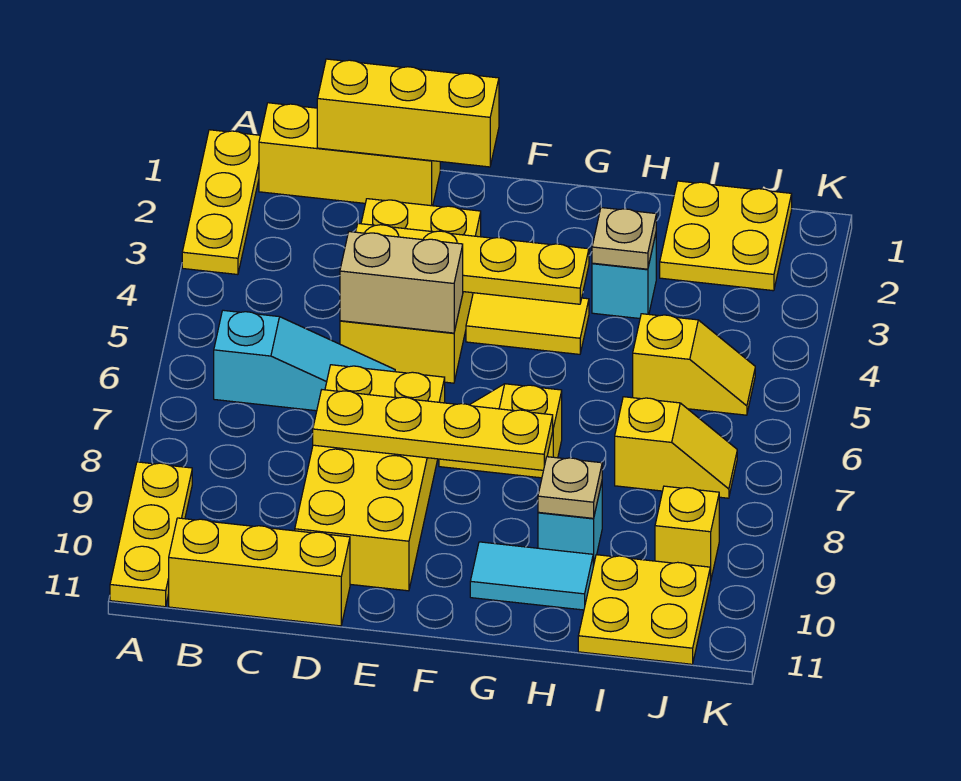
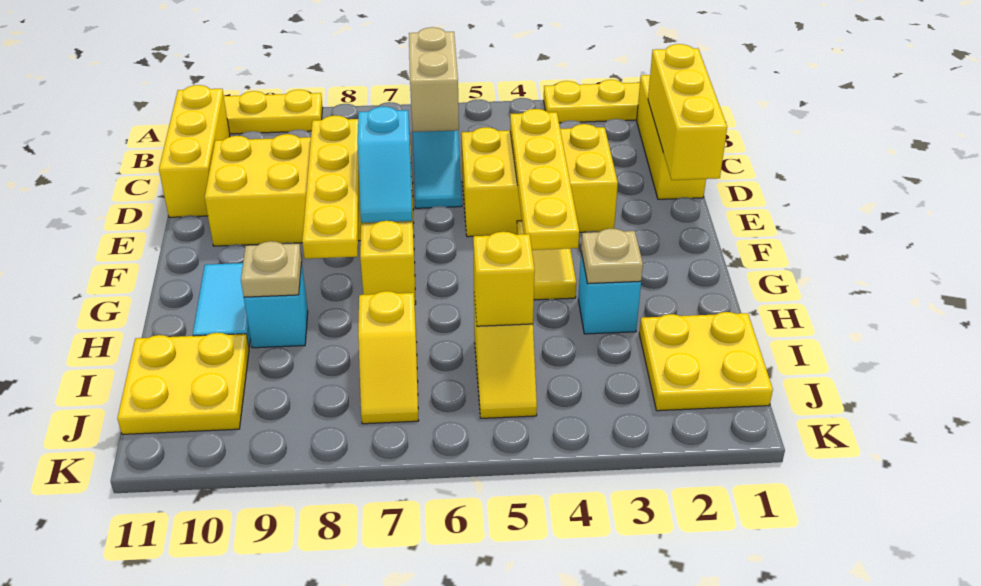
tan brick D5:E5 level 2 -> tan brick B6:C6 level 2
none -> cyan slope E7:F7 level 2 top E
yellow brick J9 level 1 -> yellow brick I5 level 2

